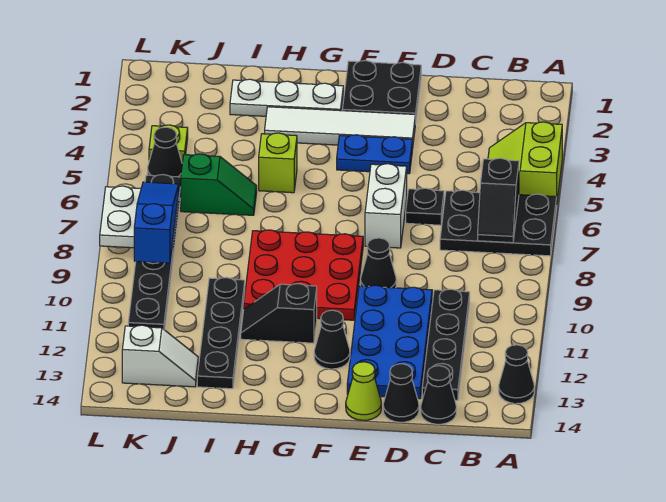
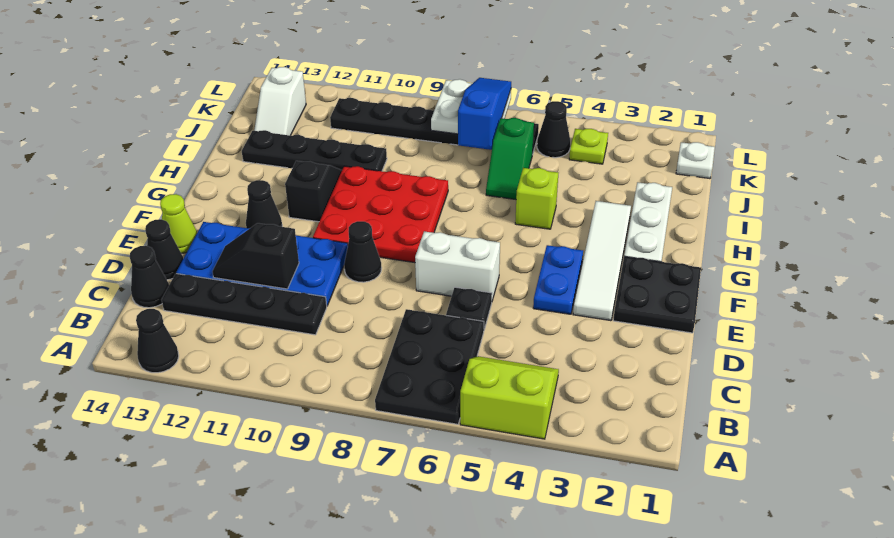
black slope B6:B7 level 2 top 6 -> black slope D11:D12 level 2 top 11
none -> white plate K1 level 1
blue slope K7:K9 level 3 top 9 -> blue slope J7:L7 level 3 top J

